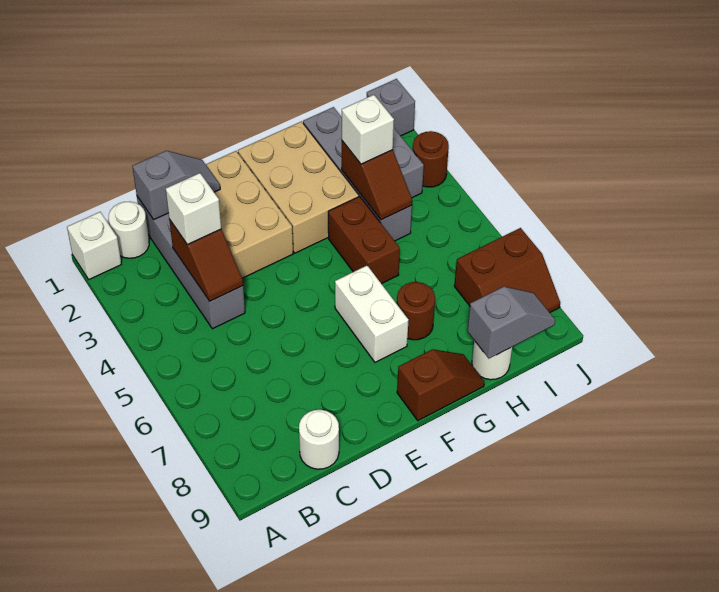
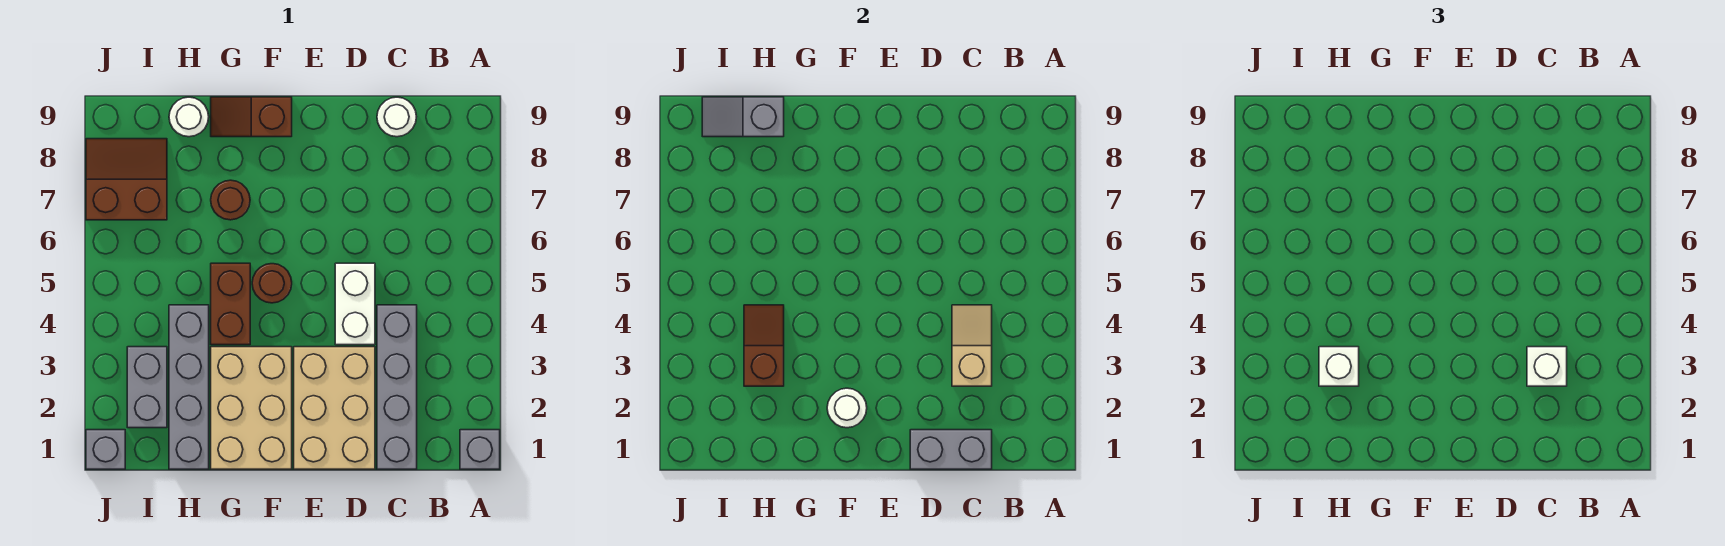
white brick A1 level 1 -> grey brick A1 level 1
white round brick B1 level 1 -> white round brick F2 level 2
grey slope C1:D1 level 2 top C -> grey brick C1:D1 level 2
brown slope C3:C4 level 2 top 3 -> tan slope C3:C4 level 2 top 3
white brick F6:F7 level 1 -> white brick D4:D5 level 1
brown round brick J3 level 1 -> brown round brick F5 level 1

